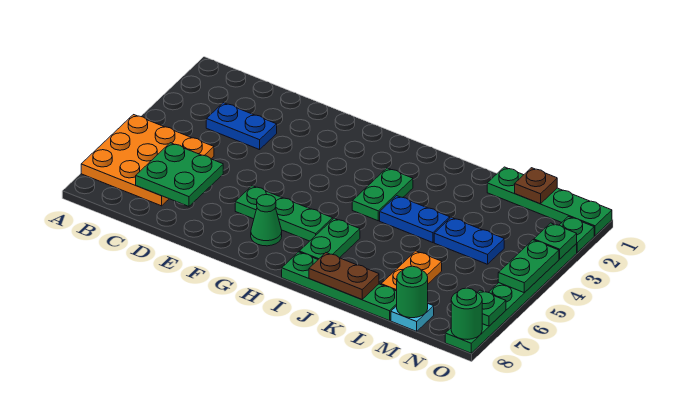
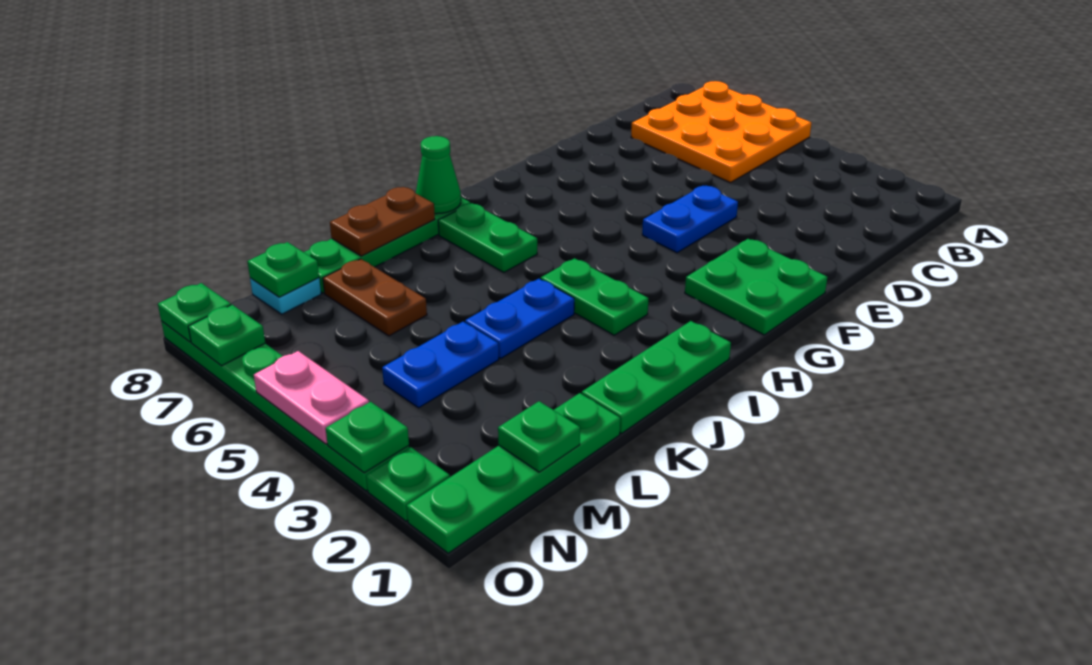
blue plate C3:D3 level 1 -> blue plate E4:F4 level 1
green plate C6:D7 level 2 -> green plate F1:G2 level 1
green plate F6:H6 level 1 -> green plate I1:K1 level 1
green cone G7 level 1 -> green cone I8 level 2
orange plate L6:L7 level 1 -> brown plate L6:L7 level 1
brown plate M1 level 2 -> green plate M1 level 2
green round brick M8 level 2 -> green plate M8 level 2
green plate O4:O5 level 2 -> pink plate O4:O5 level 2
green round brick O8 level 2 -> green plate O8 level 2

